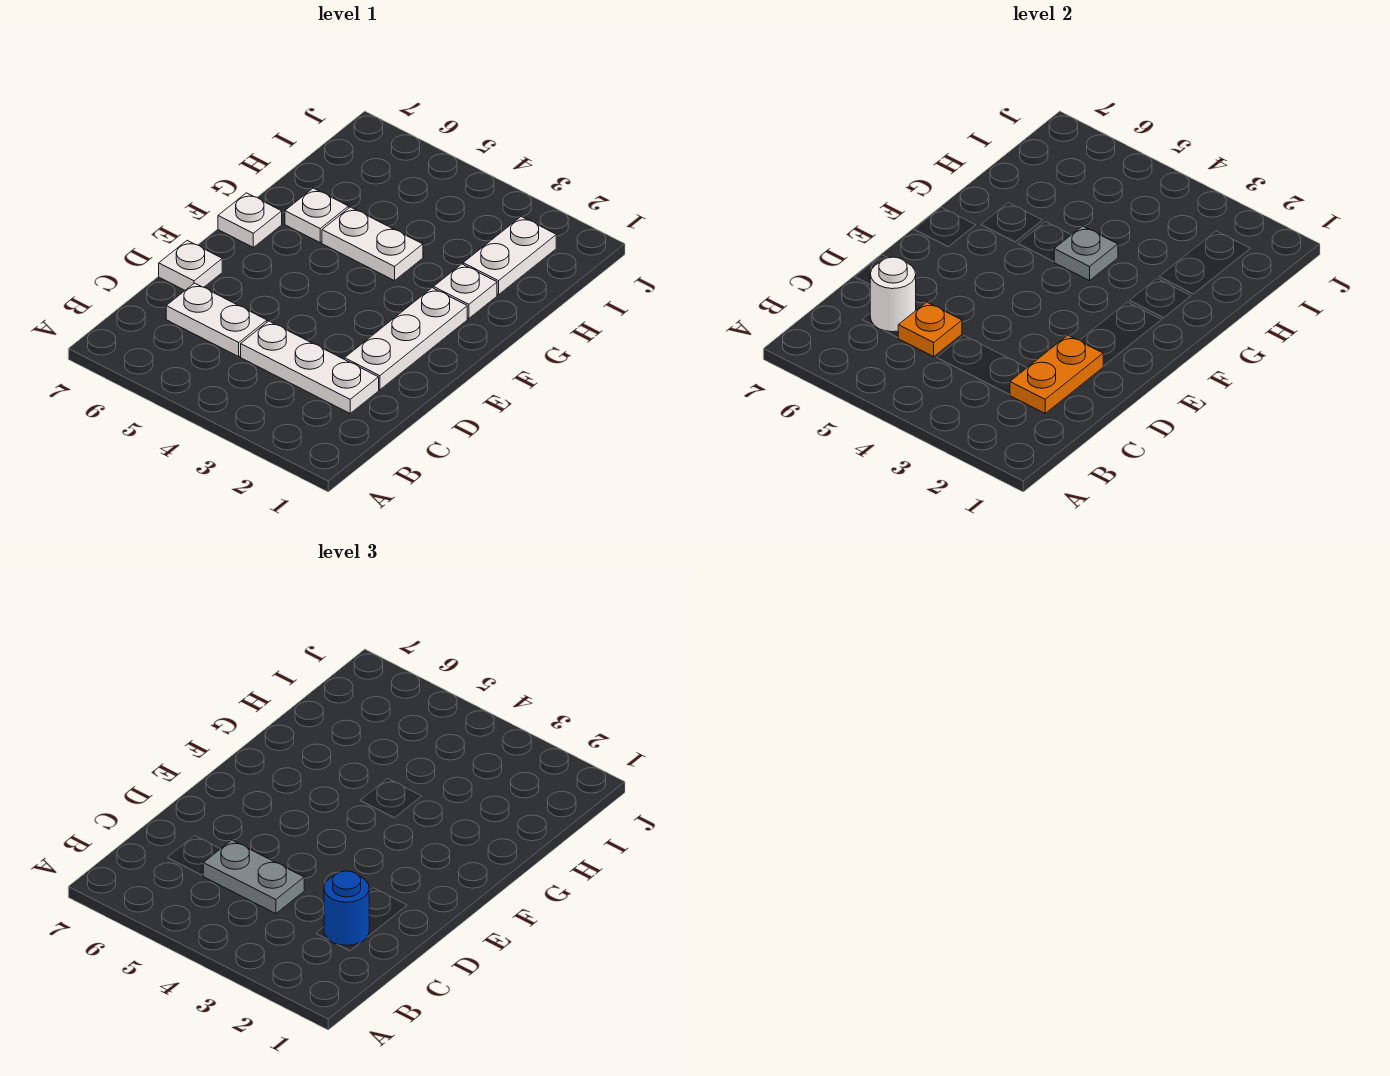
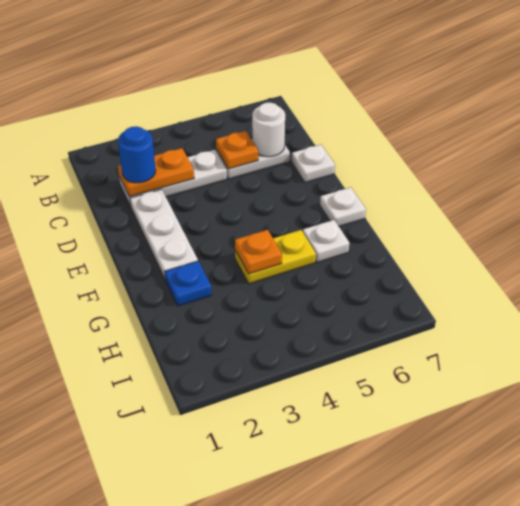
orange plate C2:D2 level 2 -> orange plate C2:C3 level 2
grey plate C4:C5 level 3 -> none
white plate G2 level 1 -> blue plate G2 level 1
white plate G4:G5 level 1 -> yellow plate G4:G5 level 1
grey plate G4 level 2 -> orange plate G4 level 2
white plate H2:I2 level 1 -> none

